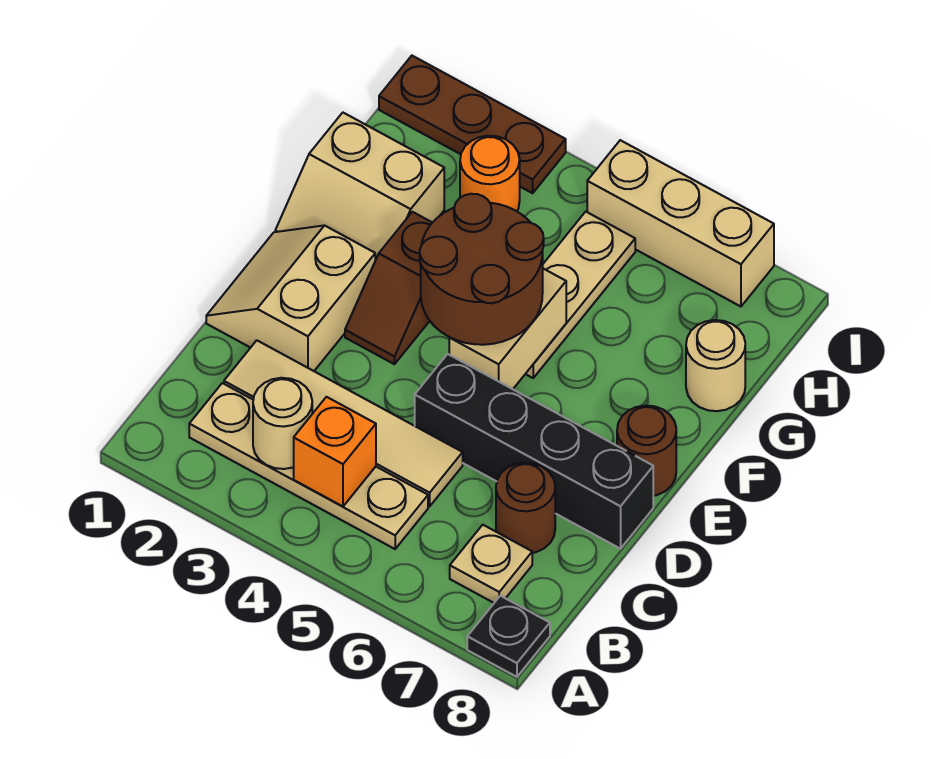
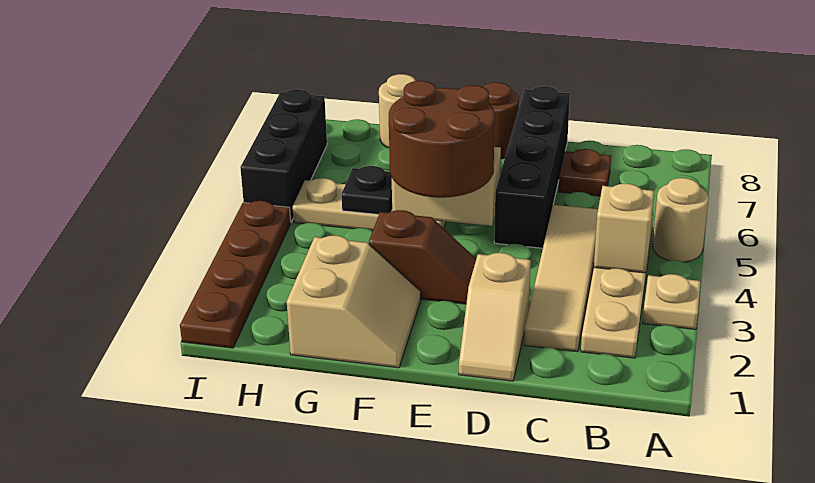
black plate A8 level 1 -> black plate G5 level 2
tan round brick B3 level 2 -> tan round brick A5 level 1
orange brick B4 level 2 -> tan brick B4 level 2
tan plate B7 level 1 -> tan plate A3 level 1
brown round brick C7 level 1 -> brown plate C7 level 1
tan slope D1:E2 level 1 top 2 -> tan slope D1:D2 level 1 top 2
orange round brick H3 level 1 -> none
brown plate I1:I3 level 1 -> brown plate I1:I4 level 1
tan brick I5:I7 level 1 -> black brick I5:I7 level 1

